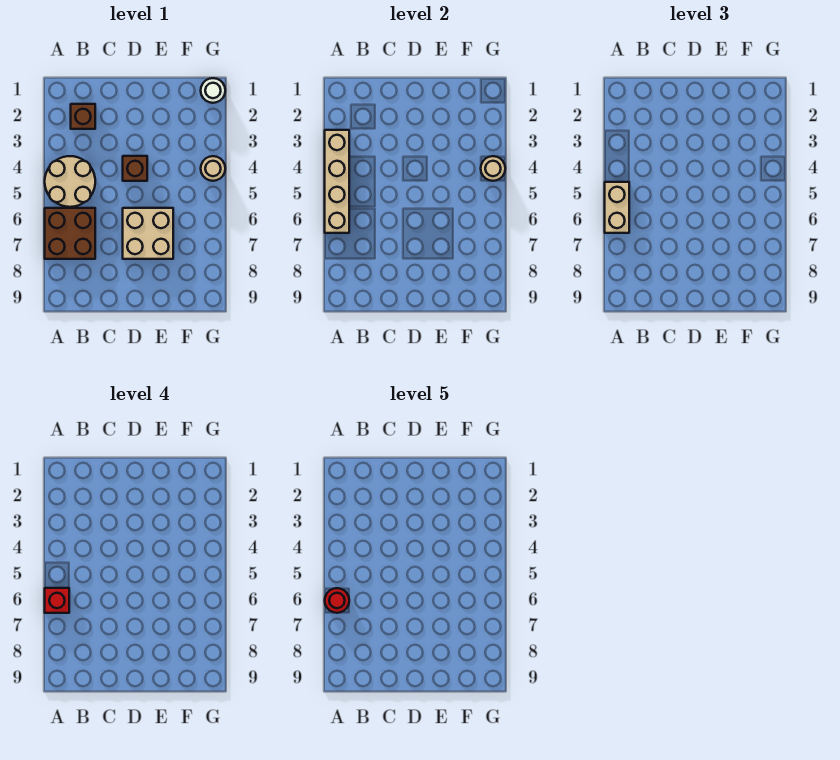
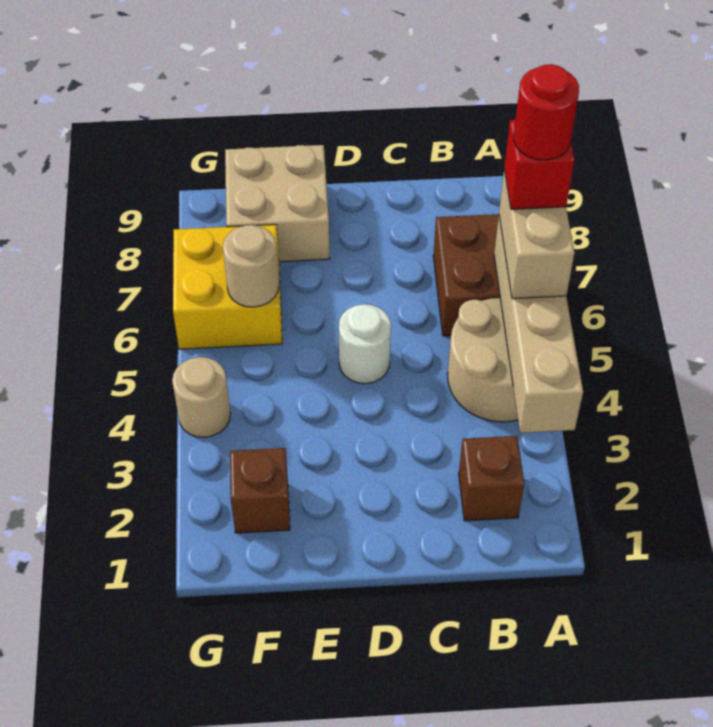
brown brick D4 level 1 -> brown brick F2 level 1
tan brick D6:E7 level 1 -> tan brick E8:F9 level 1
none -> yellow brick F6:G7 level 1
white round brick G1 level 1 -> white round brick D5 level 1
tan round brick G4 level 2 -> tan round brick F6 level 2

